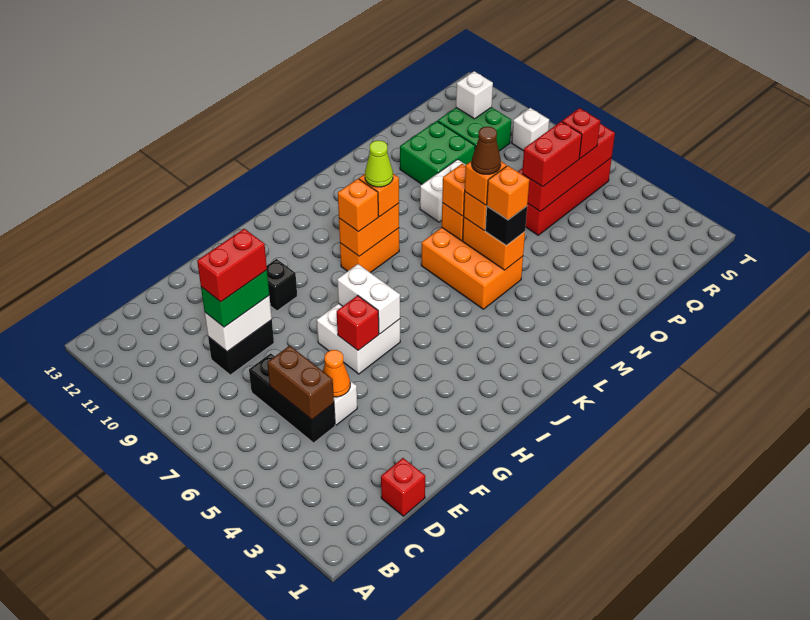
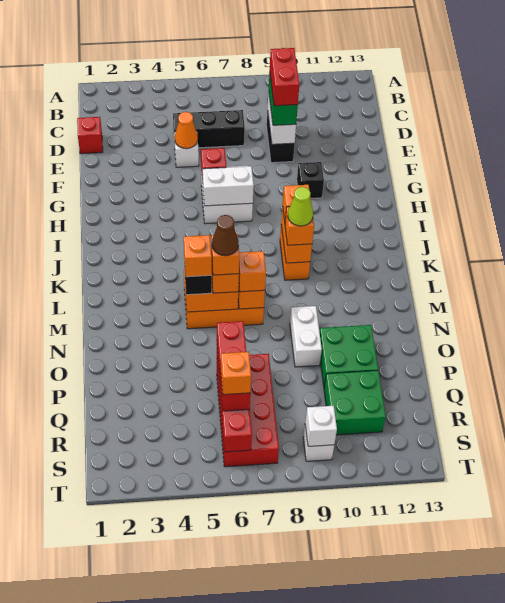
brown brick D5:D6 level 2 -> none
none -> orange brick R6 level 4
white brick R11 level 2 -> white brick S9 level 2

